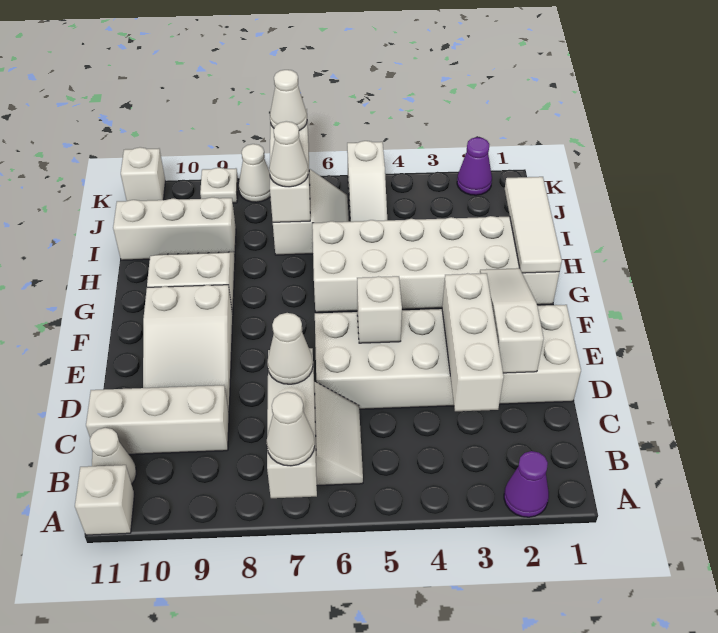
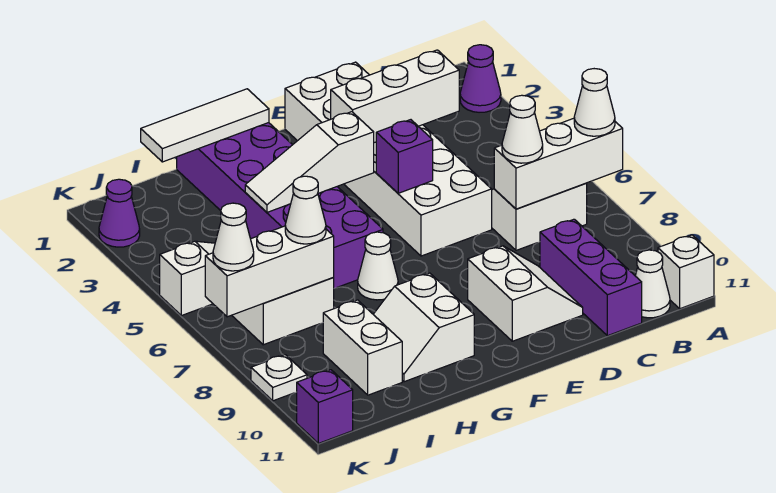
white brick C9:C11 level 1 -> purple brick C9:C11 level 1
white slope D2:F2 level 2 top D -> white slope F4:H4 level 2 top F
white slope D9:F10 level 1 top F -> white slope D9:E10 level 1 top E
white brick E5 level 2 -> purple brick E5 level 2
white brick G1:H6 level 1 -> purple brick G1:H6 level 1
white brick I9:I11 level 1 -> white brick I9:I10 level 1
white cone K8 level 1 -> white cone G7 level 1
white brick K11 level 1 -> purple brick K11 level 1

